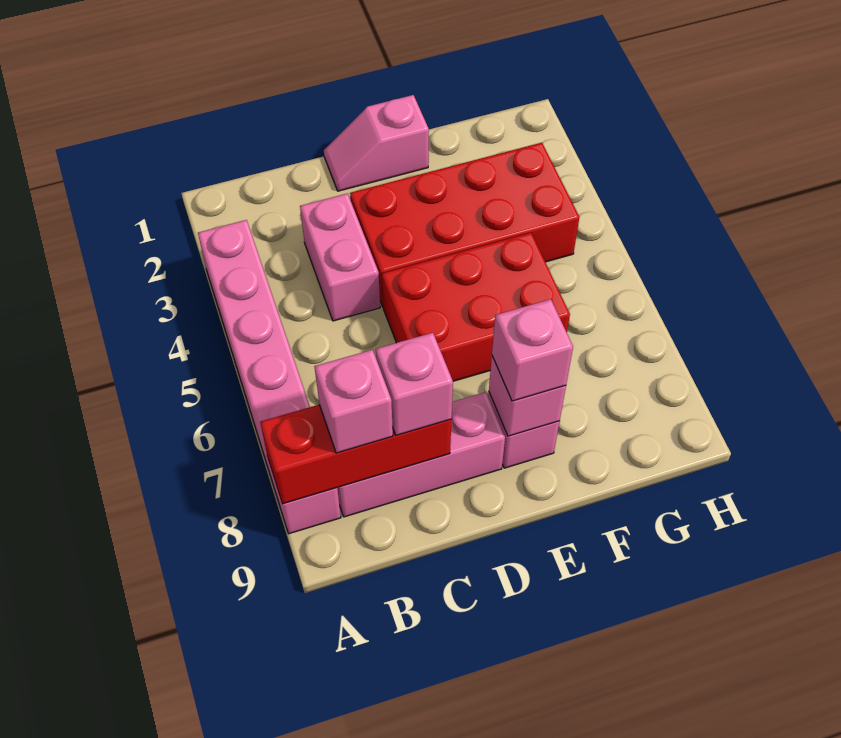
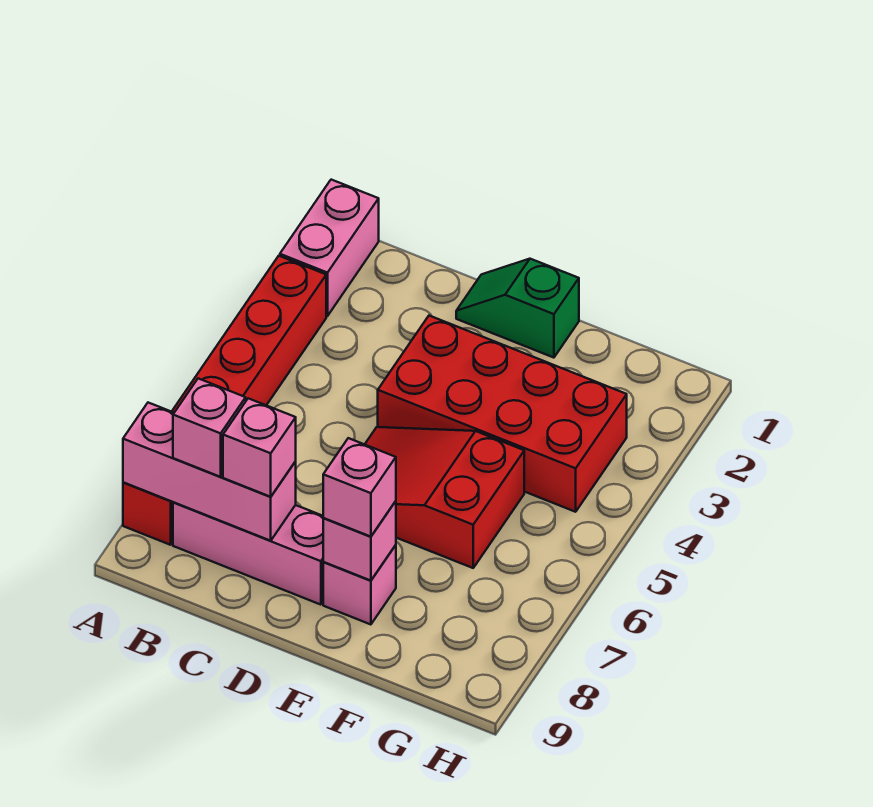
pink brick A3:A8 level 1 -> red brick A3:A8 level 1
red brick A8:C8 level 2 -> pink brick A8:C8 level 2
pink brick C3:C4 level 1 -> pink brick A1:A2 level 1
pink slope D1:E1 level 1 top E -> green slope D1:E1 level 1 top E
red brick D5:F6 level 1 -> red slope D5:F6 level 1 top F

